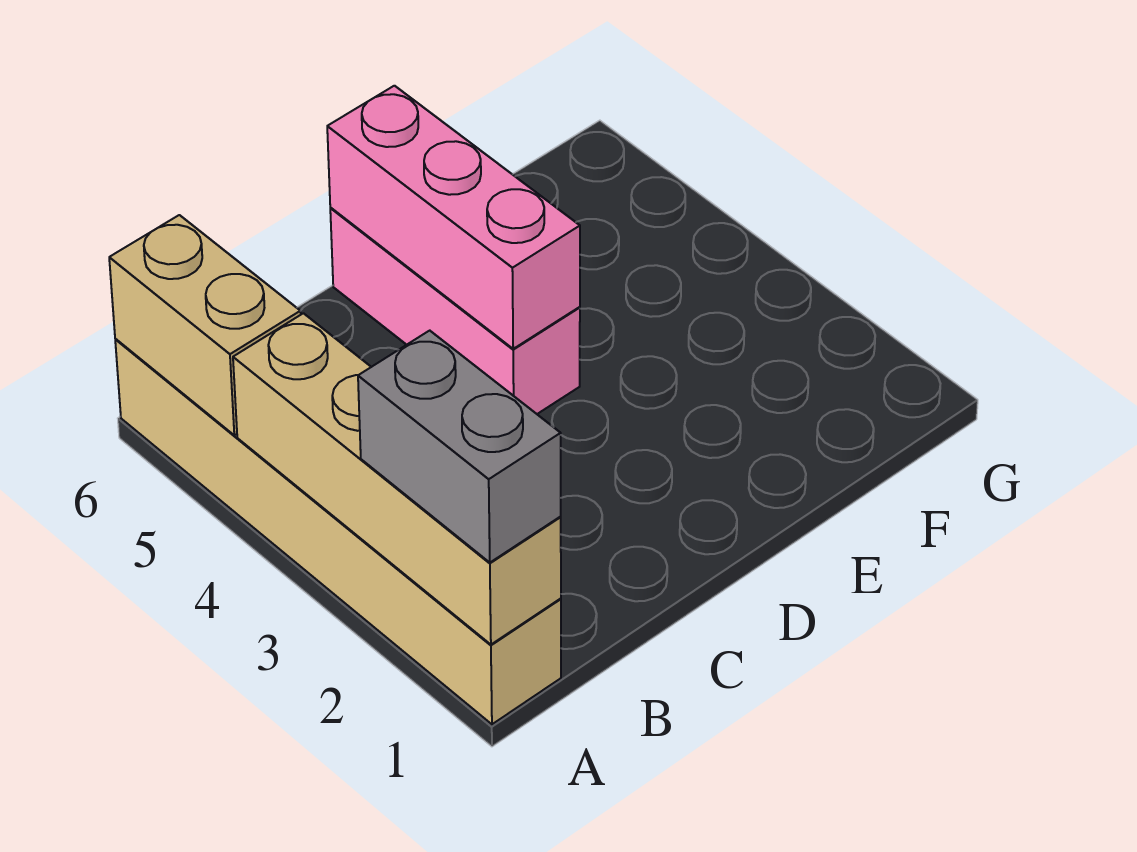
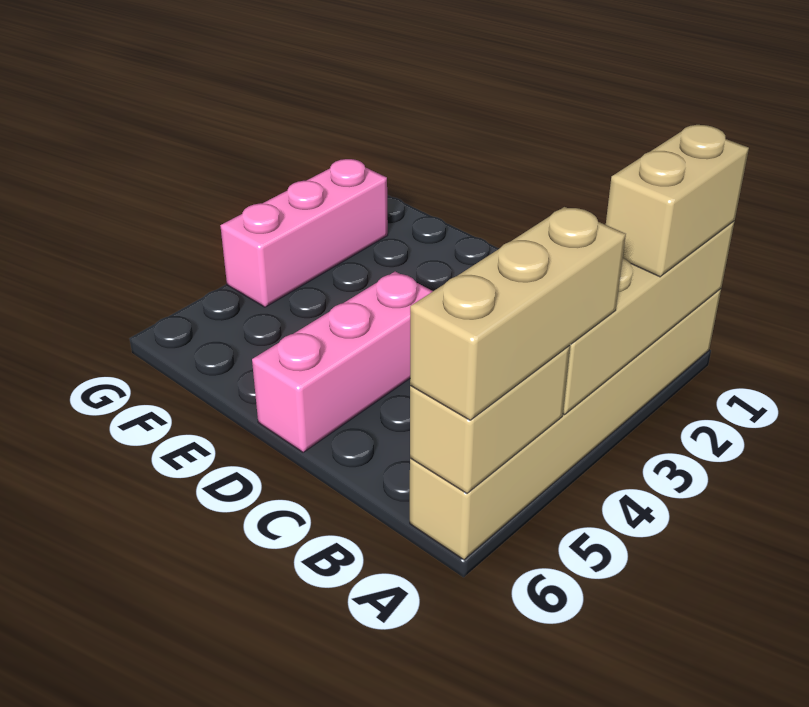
grey brick A1:A2 level 3 -> tan brick A1:A2 level 3
none -> tan brick A4:A6 level 3
pink brick D4:D6 level 2 -> pink brick G2:G4 level 1

